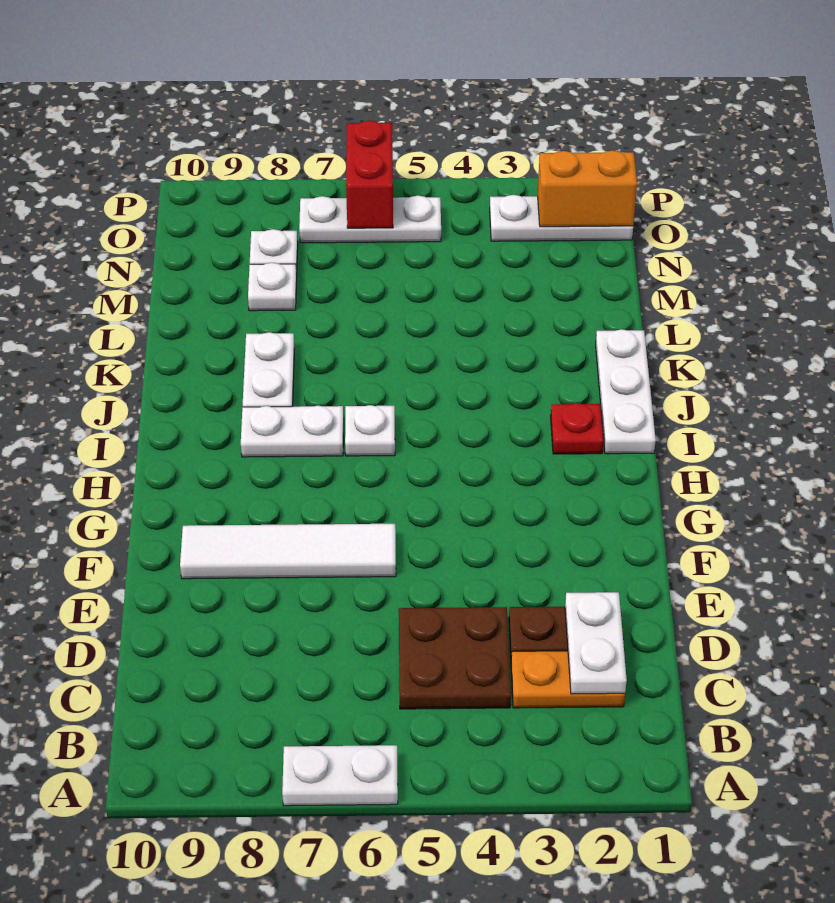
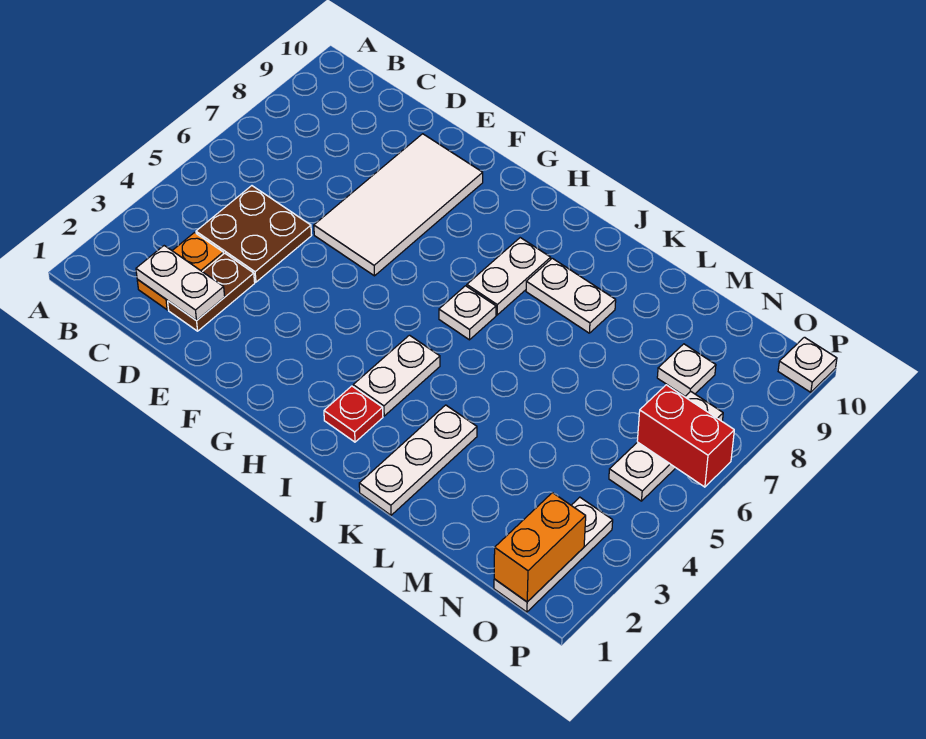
white plate A6:A7 level 1 -> white plate I3:I4 level 1
white tile F6:F9 level 1 -> white tile E6:F9 level 1
white plate I1:K1 level 1 -> white plate K1:K3 level 1
white plate M8 level 1 -> white plate P10 level 1

